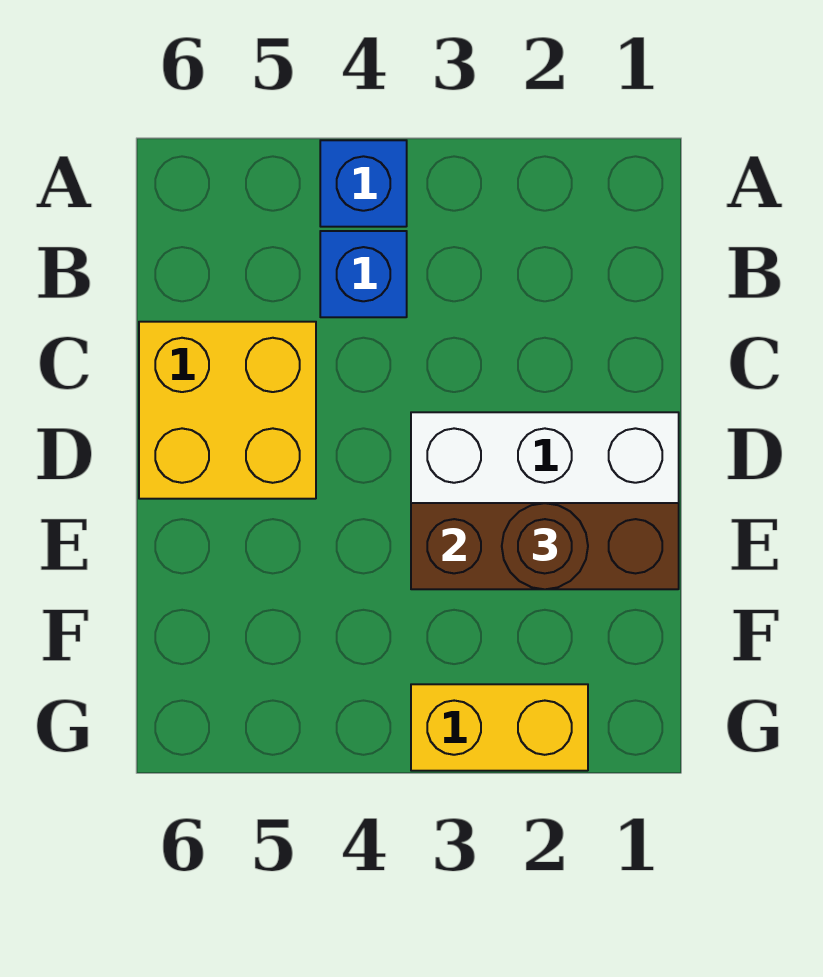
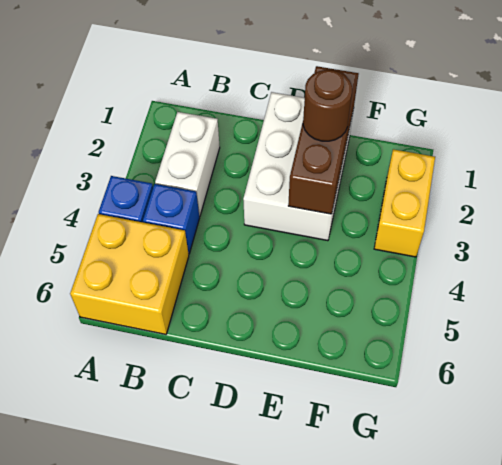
none -> white brick B2:B3 level 1
yellow brick C5:D6 level 1 -> yellow brick A5:B6 level 1

